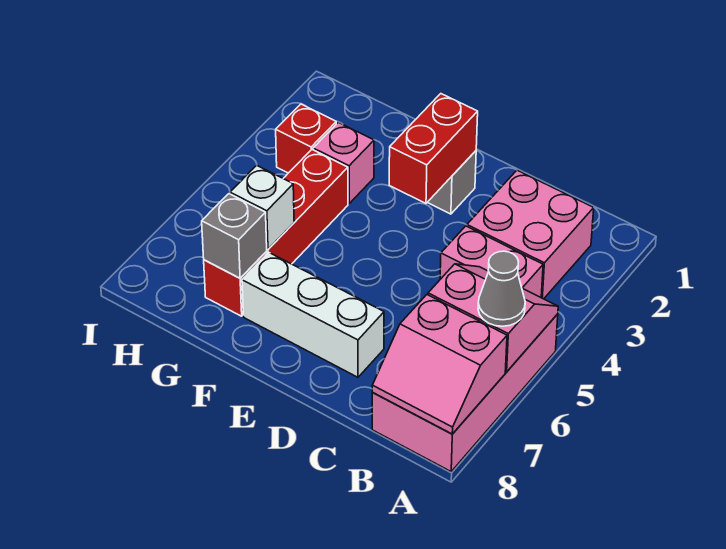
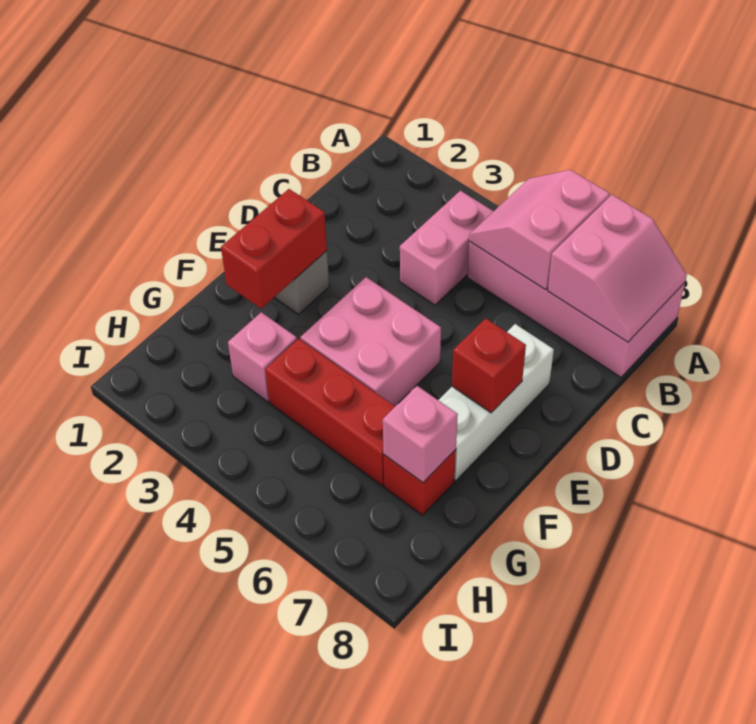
grey cone A6 level 3 -> none
pink brick B2:C3 level 1 -> pink brick E4:F5 level 1
red brick E2:E3 level 2 -> red brick E2:F2 level 2
white brick G6 level 2 -> none
grey brick G7 level 2 -> pink brick G7 level 2
red brick H3 level 1 -> red brick E7 level 2

